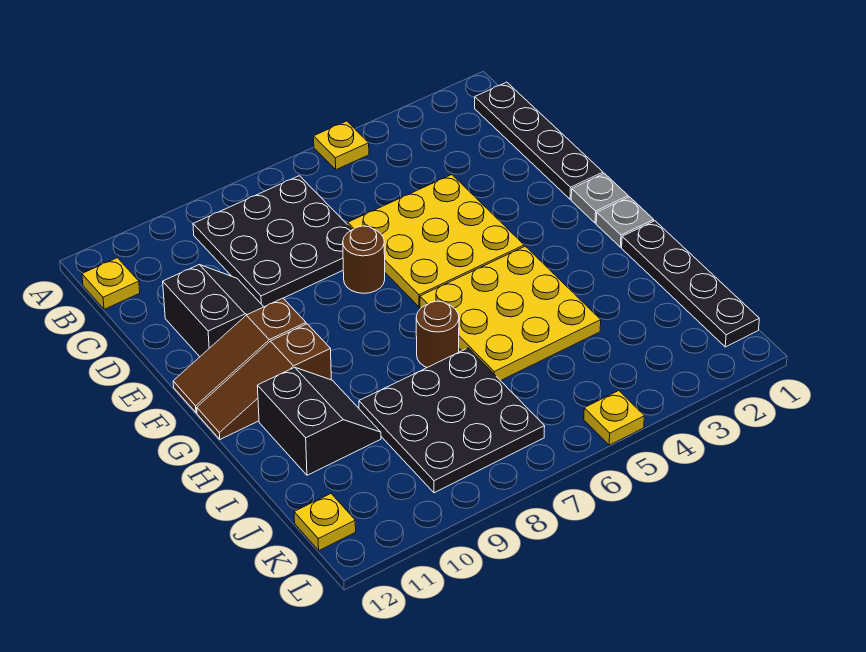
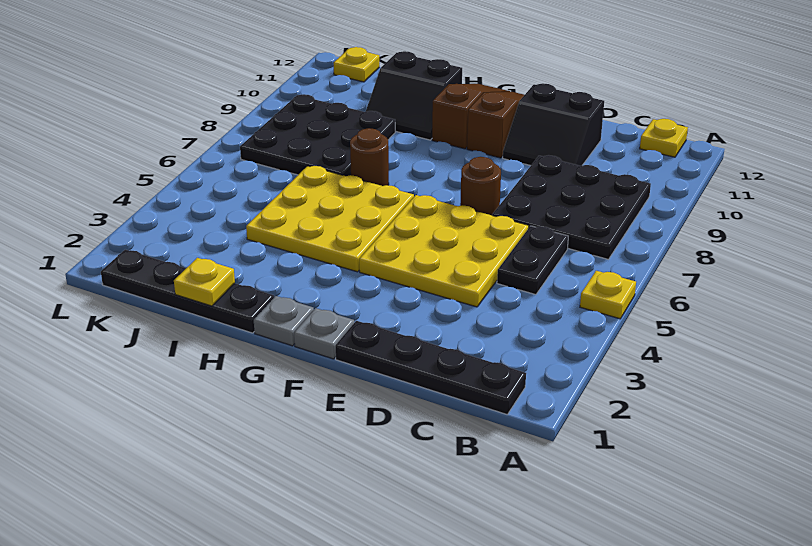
none -> black plate C5:C6 level 1
yellow plate L5 level 1 -> yellow plate I1 level 2

